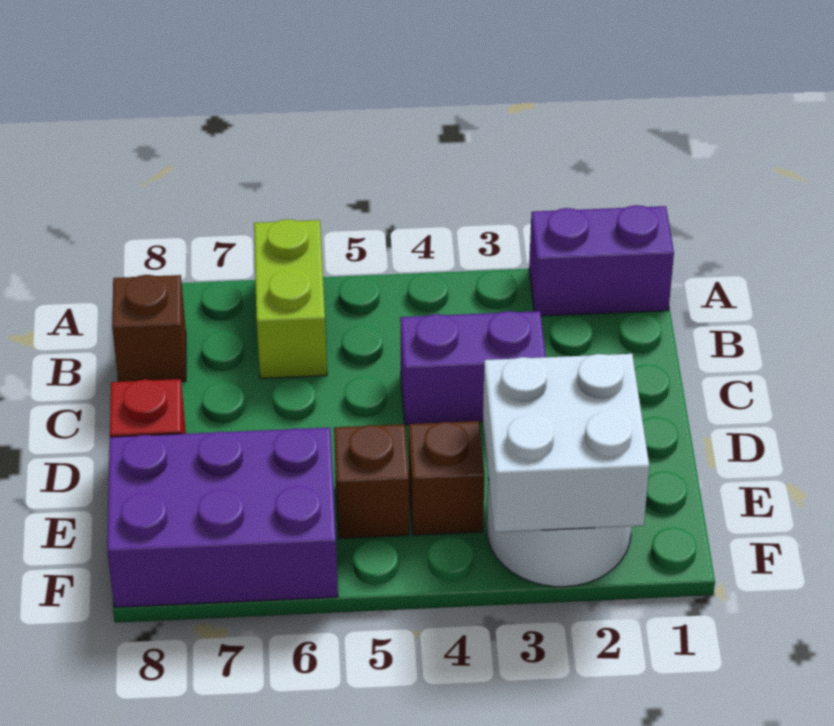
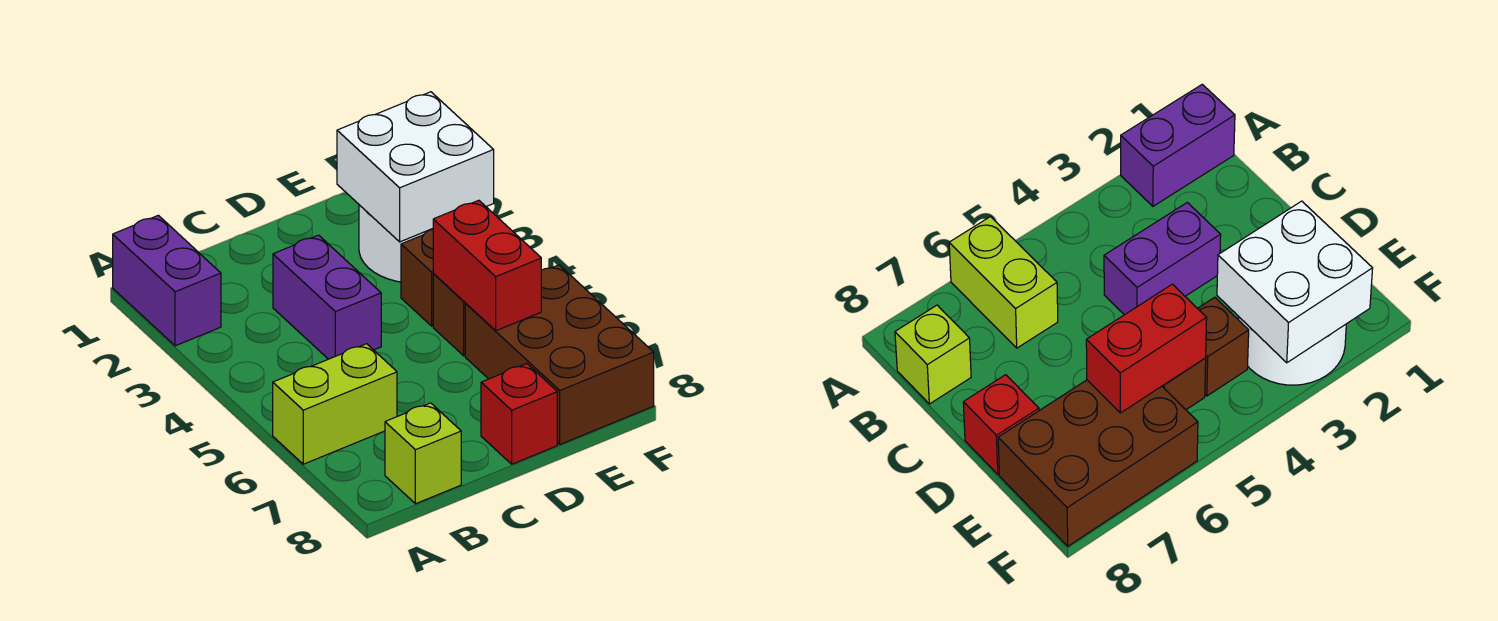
brown brick B8 level 1 -> lime brick B8 level 1
none -> red brick E5:E6 level 2
purple brick E6:F8 level 1 -> brown brick E6:F8 level 1

